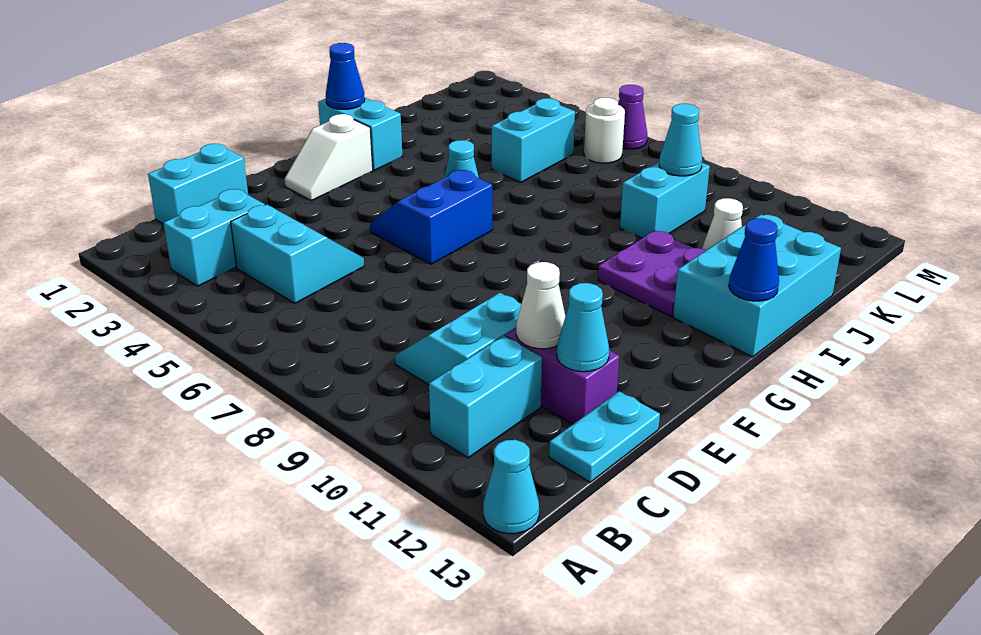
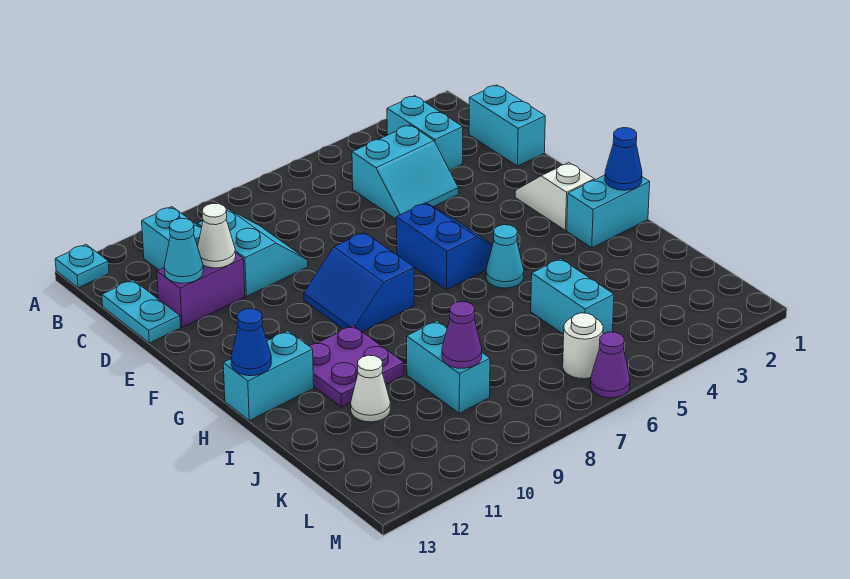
cyan cone A13 level 1 -> cyan plate A13 level 1
none -> blue slope F8:G9 level 1 top 8
cyan brick H12:J13 level 1 -> cyan brick H12:H13 level 1
cyan cone K9 level 2 -> purple cone K9 level 2

